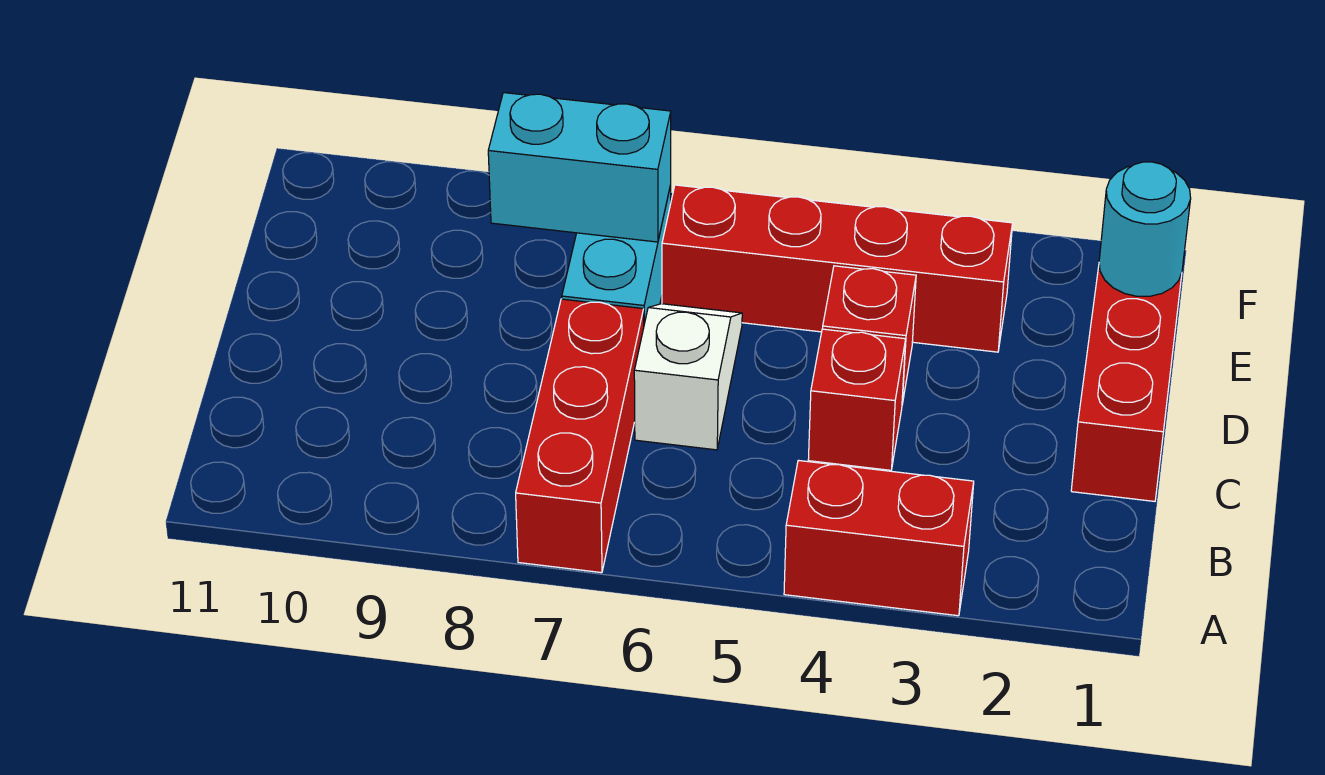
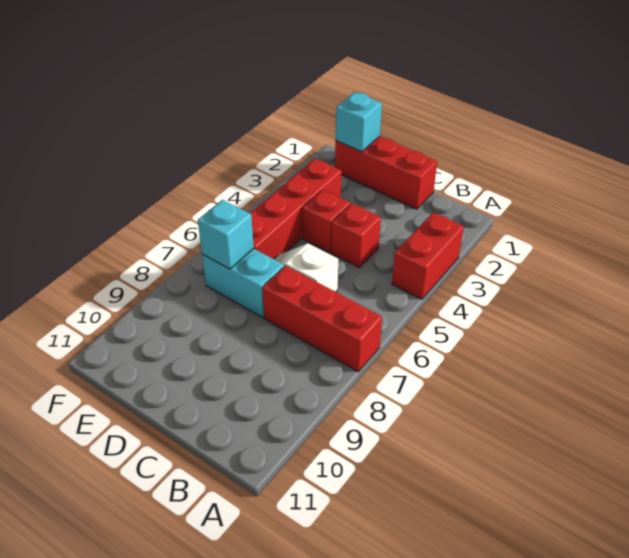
cyan round brick E1 level 2 -> cyan brick E1 level 2
cyan brick E7:E8 level 2 -> cyan brick E7 level 2

